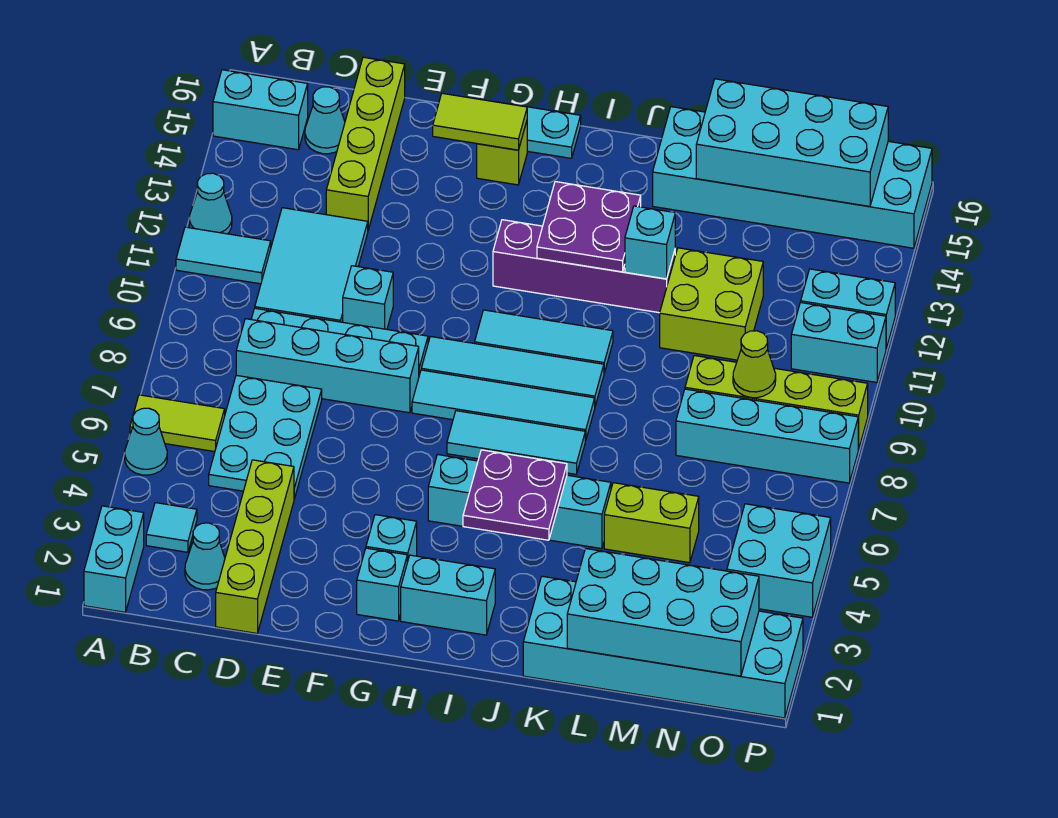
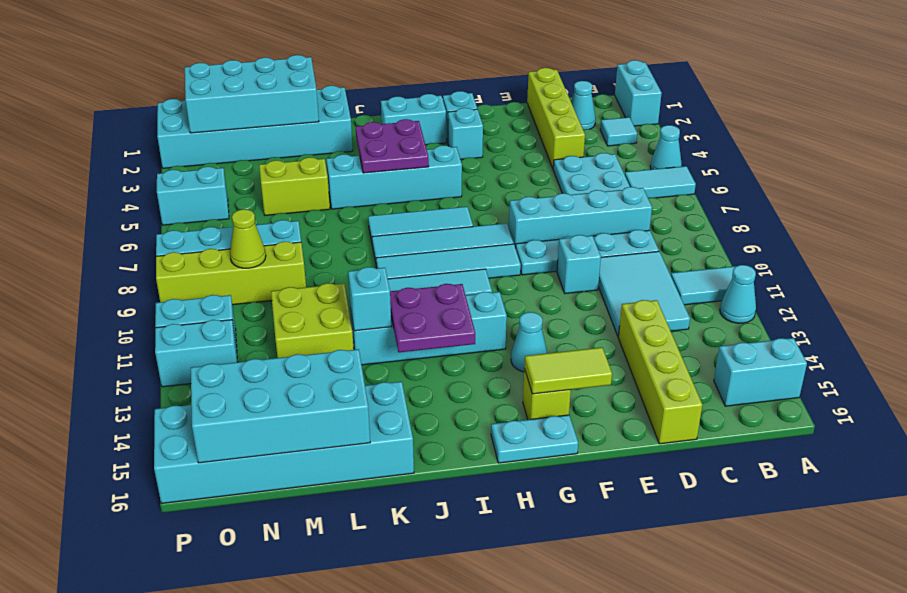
lime tile A6:B6 level 1 -> cyan tile A6:B6 level 1
cyan cone C15 level 1 -> cyan cone G13 level 1
purple brick H12:K12 level 1 -> cyan brick H12:K12 level 1
cyan brick O4:P5 level 1 -> cyan brick O5:P5 level 1

